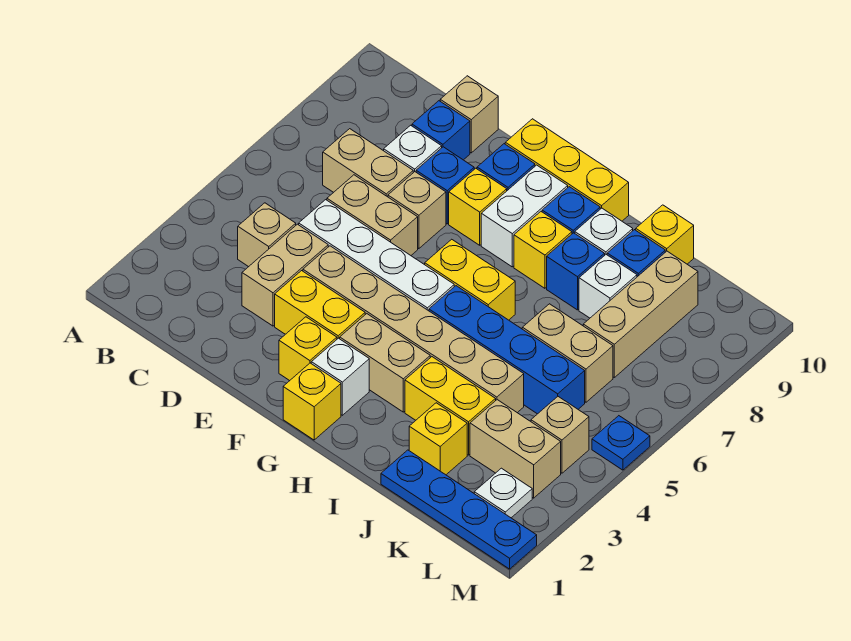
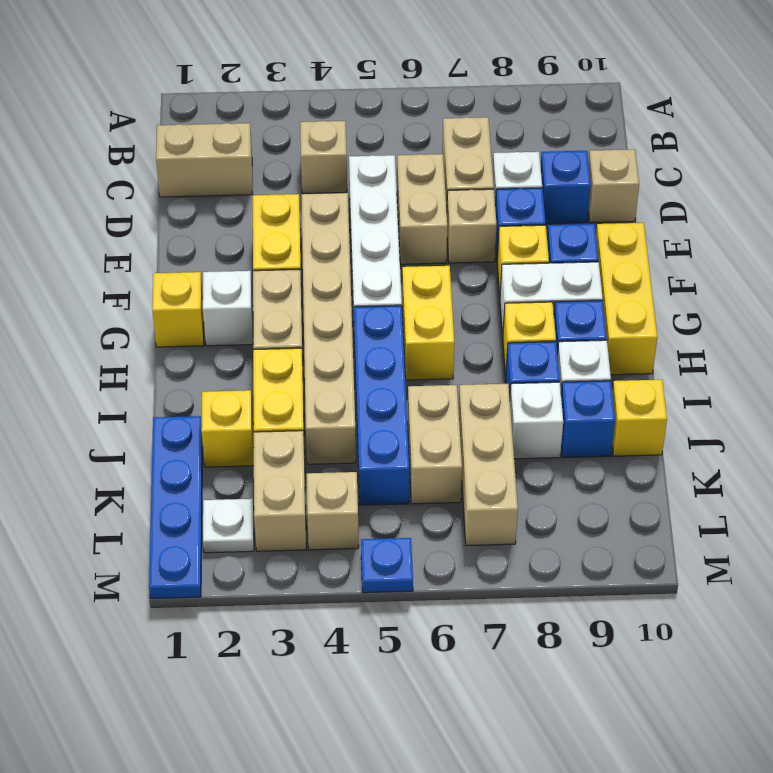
tan brick D3:D4 level 1 -> tan brick C1:C2 level 1
yellow brick F2 level 1 -> none
tan brick K7:K9 level 1 -> tan brick J7:L7 level 1

